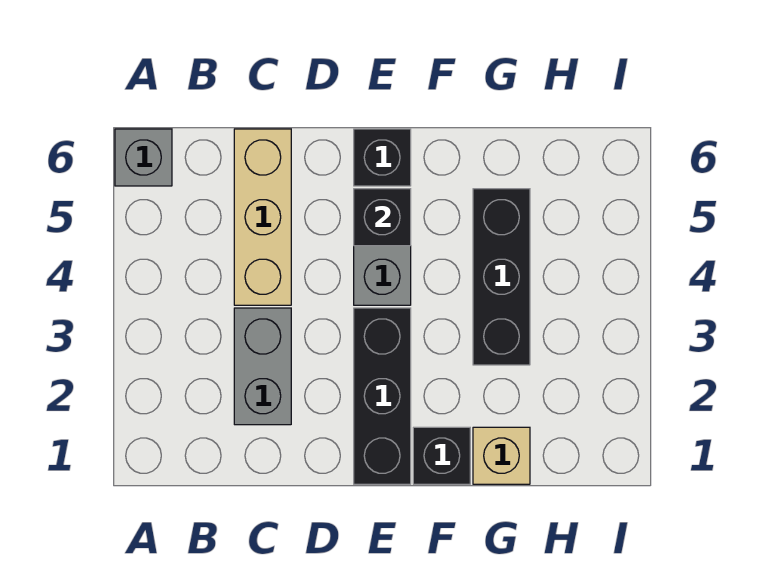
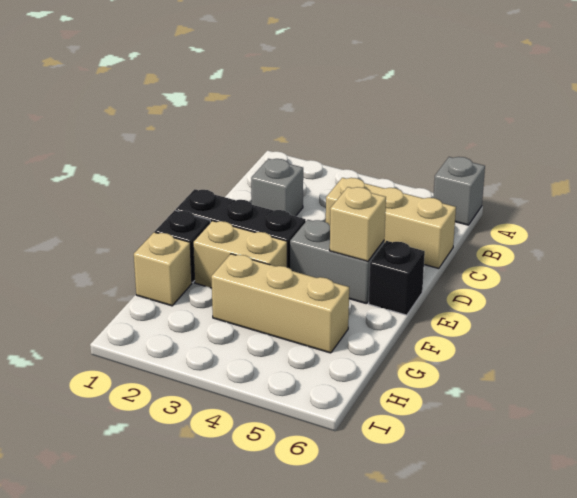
grey brick C2:C3 level 1 -> grey brick C2 level 1
black brick E5 level 2 -> tan brick E5 level 2
none -> tan brick F2:F3 level 1
black brick G3:G5 level 1 -> tan brick G3:G5 level 1

